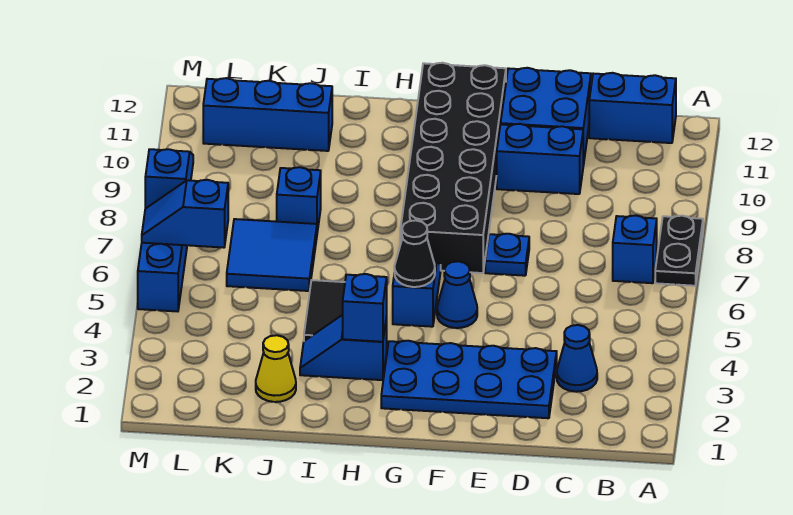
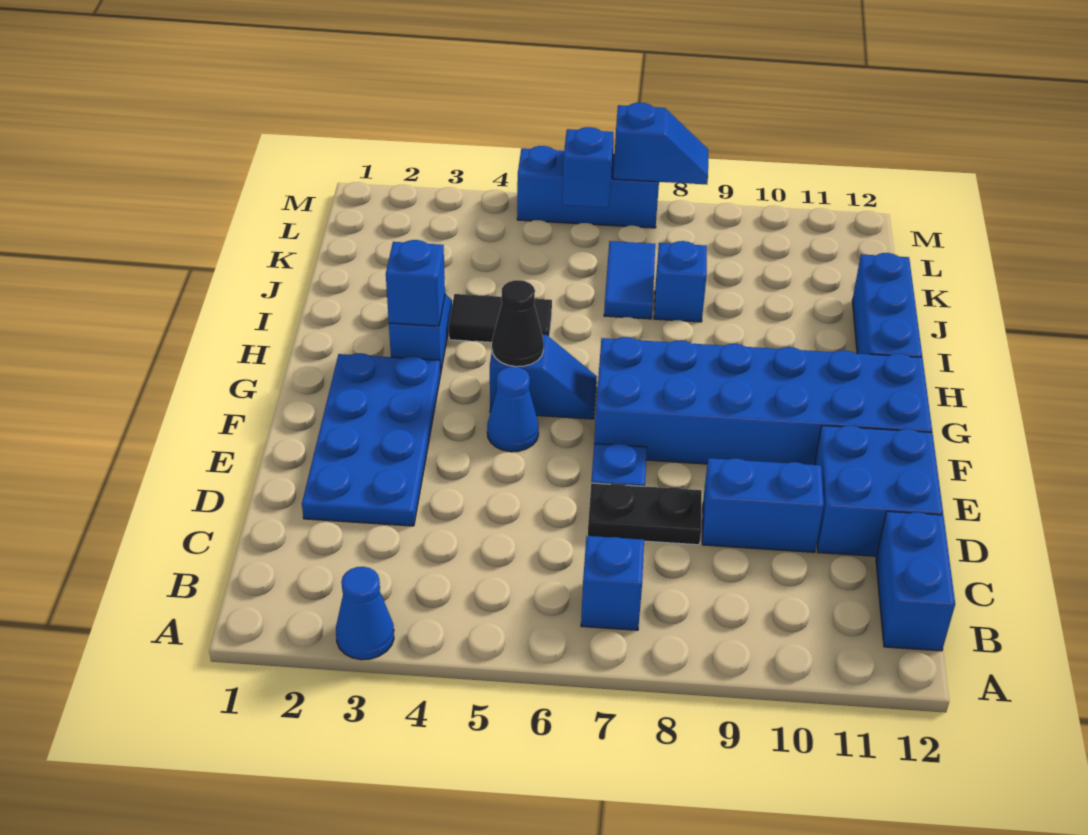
black plate A7:A8 level 1 -> black plate D7:D8 level 1
blue cone C3 level 1 -> blue cone A3 level 1
blue brick D10:E10 level 1 -> blue brick D9:D10 level 1
black brick F7:G12 level 1 -> blue brick F7:G12 level 1
yellow cone J2 level 1 -> none
blue tile J6:K7 level 1 -> blue tile J7:K7 level 1
blue brick J11:L11 level 1 -> blue brick H12:J12 level 1

